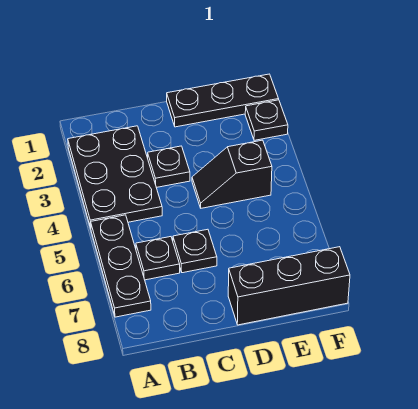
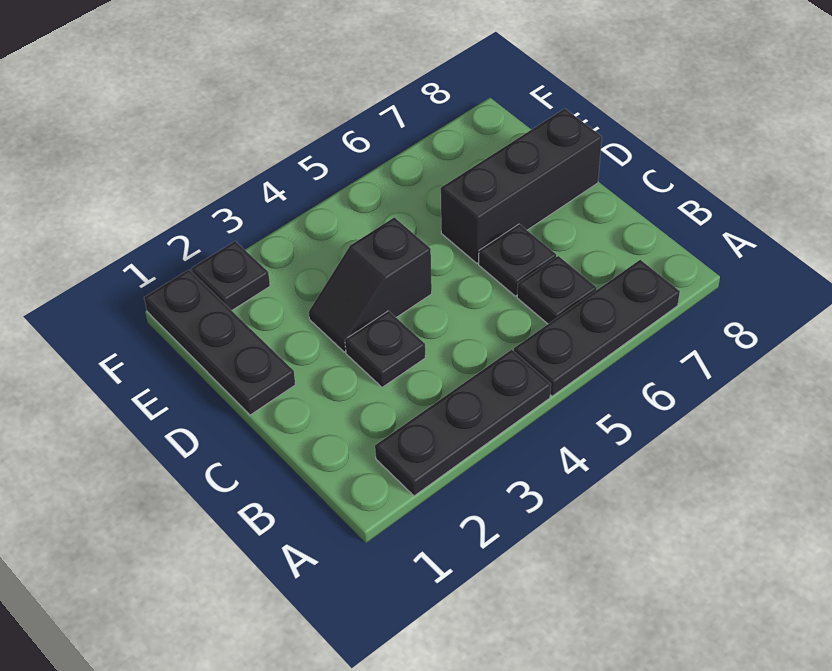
black plate A2:B4 level 1 -> black plate A2:A4 level 1
black slope D4:E4 level 1 top E -> black slope D3:D4 level 1 top 4
black brick D8:F8 level 1 -> black brick D6:D8 level 1

